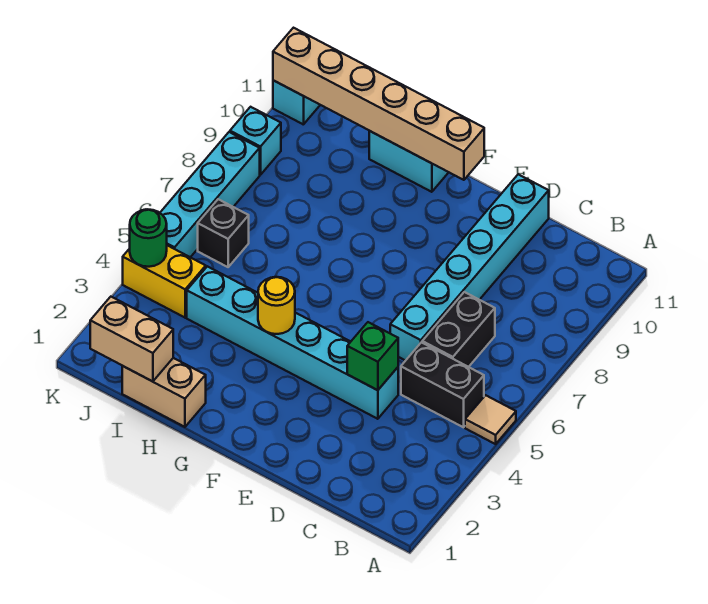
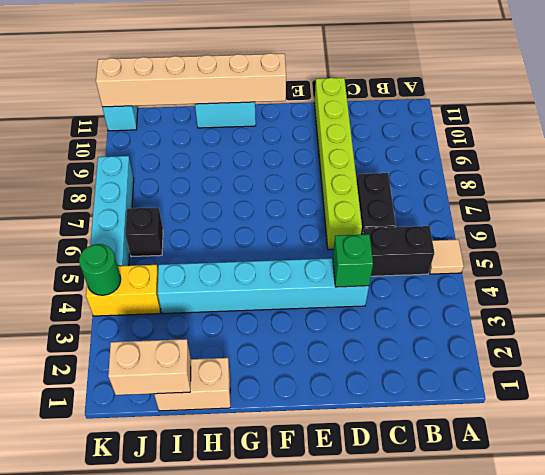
cyan brick D6:D11 level 1 -> lime brick D6:D11 level 1
yellow round brick G4 level 2 -> none
cyan brick K9 level 1 -> none

